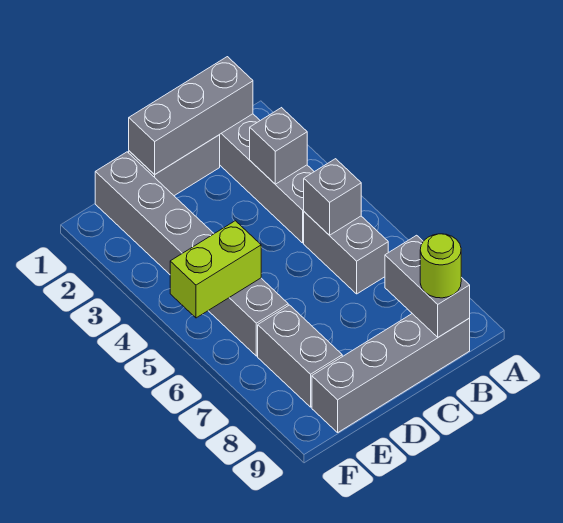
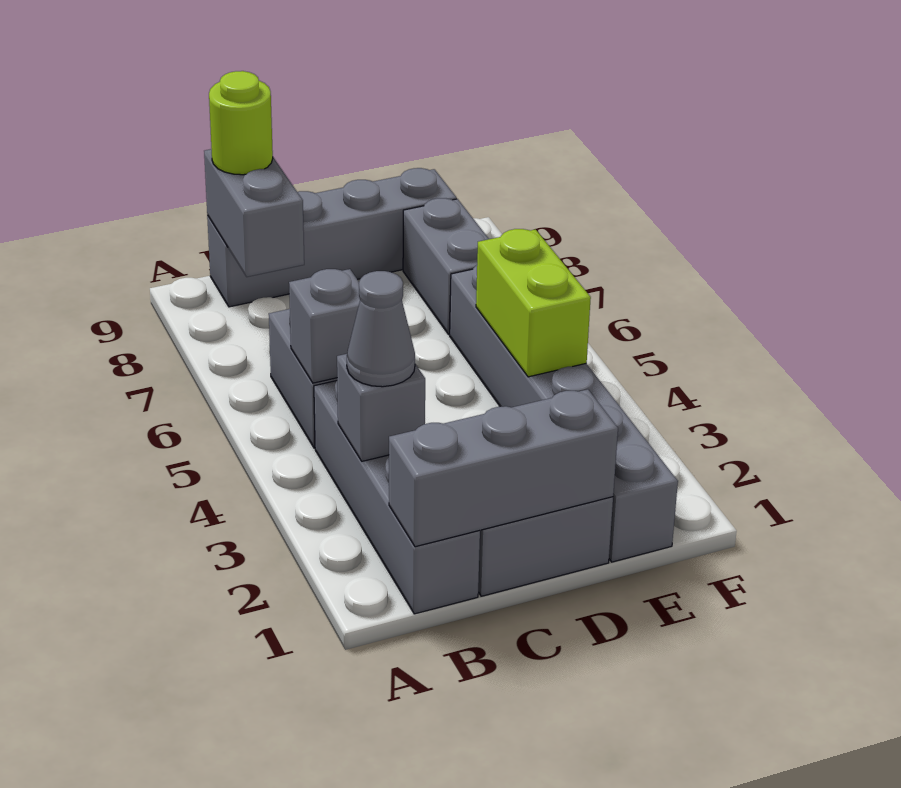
none -> grey cone B3 level 3
lime brick E5:F5 level 2 -> lime brick E4:E5 level 2

